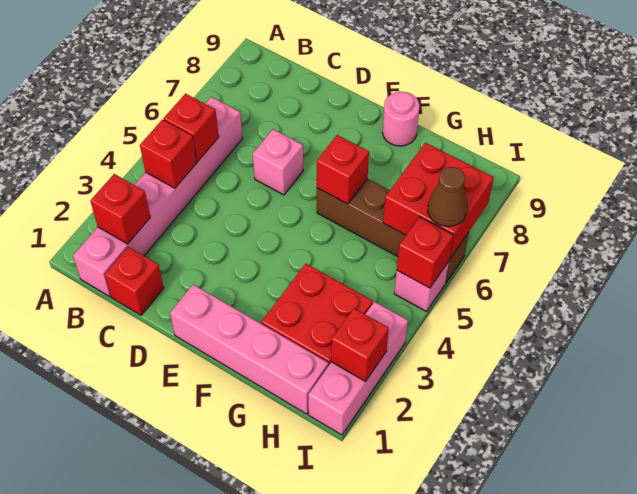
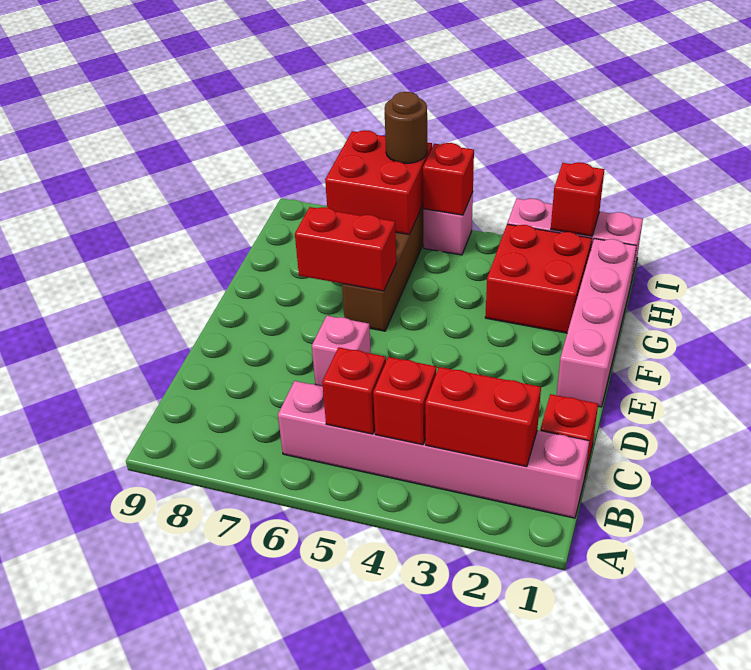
red brick B2 level 2 -> red brick B2:B3 level 2
red brick F6 level 2 -> red brick F6:F7 level 2
pink round brick F9 level 1 -> none
brown cone I6 level 3 -> brown round brick I6 level 3

